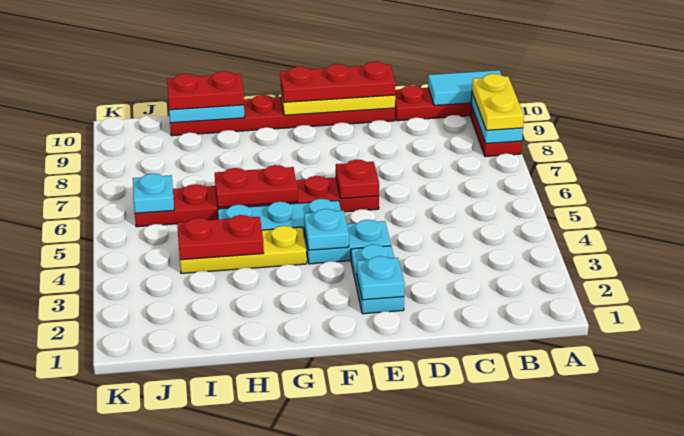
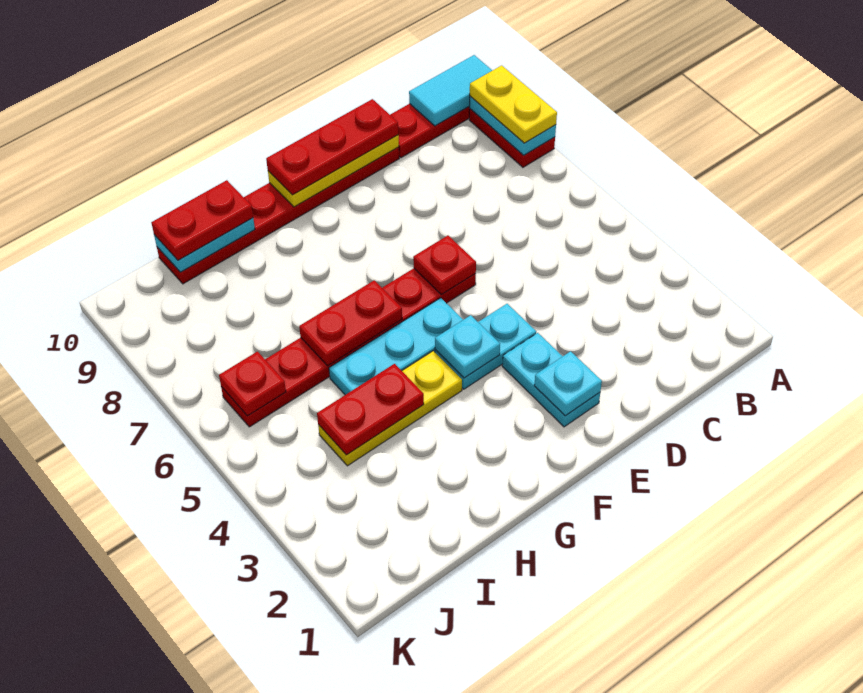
cyan plate J6 level 2 -> red plate J6 level 2

